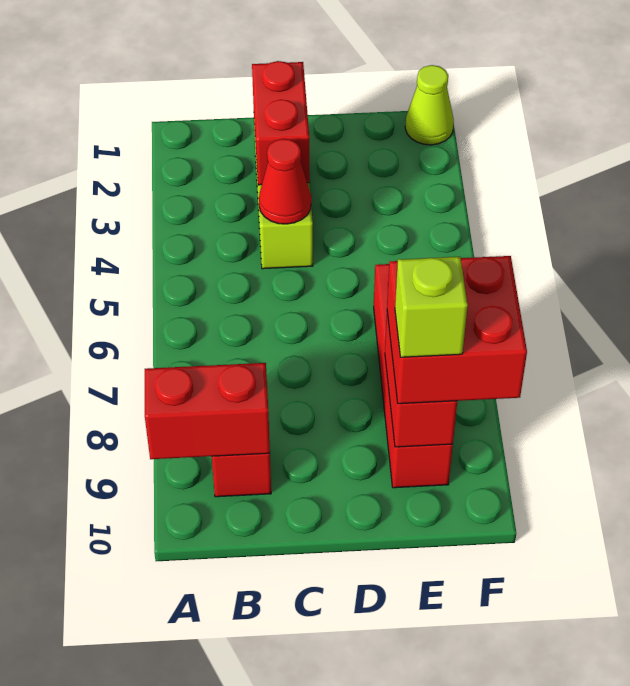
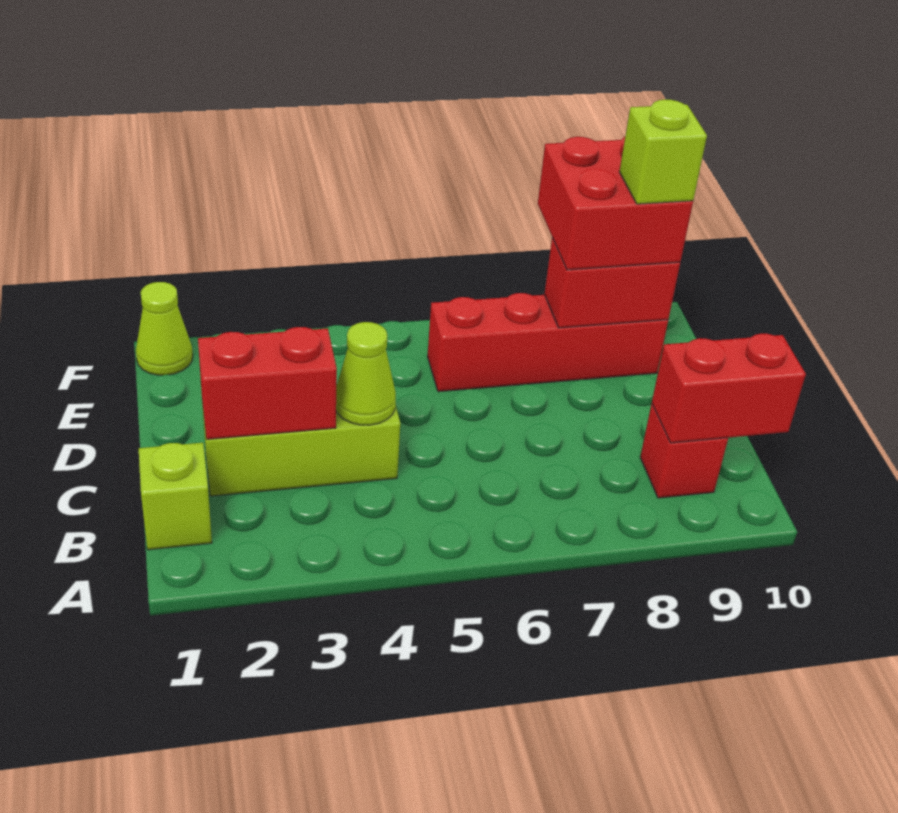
red brick A9:B9 level 2 -> red brick B9:B10 level 2
none -> lime brick B1 level 1
red cone C4 level 2 -> lime cone C4 level 2

